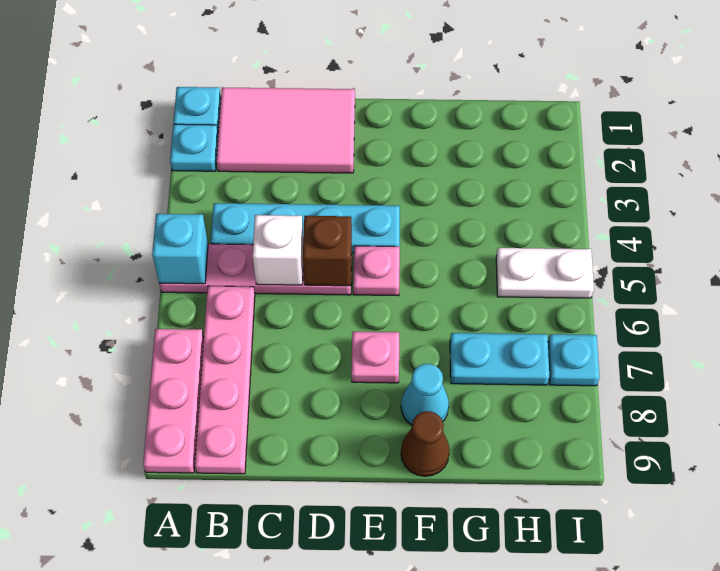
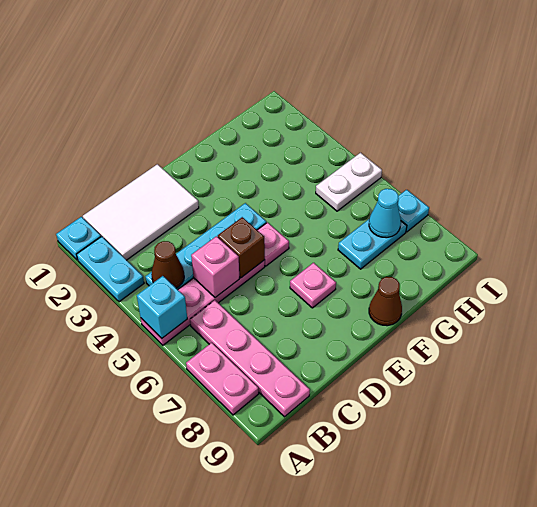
cyan plate A2 level 1 -> cyan plate A2:A3 level 1
pink plate A7:A9 level 1 -> pink plate A7:A8 level 1
pink tile B1:D2 level 1 -> white tile B1:D2 level 1
none -> brown cone B4 level 2
white brick C5 level 2 -> pink brick C5 level 2
cyan cone F8 level 1 -> cyan cone H7 level 2

